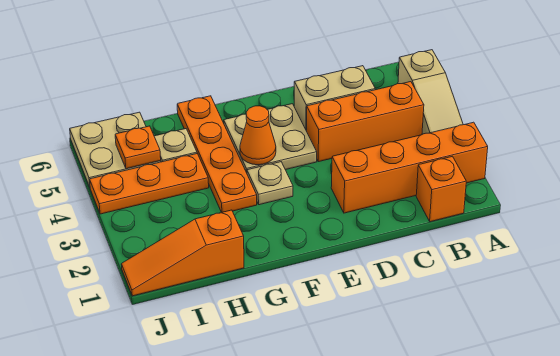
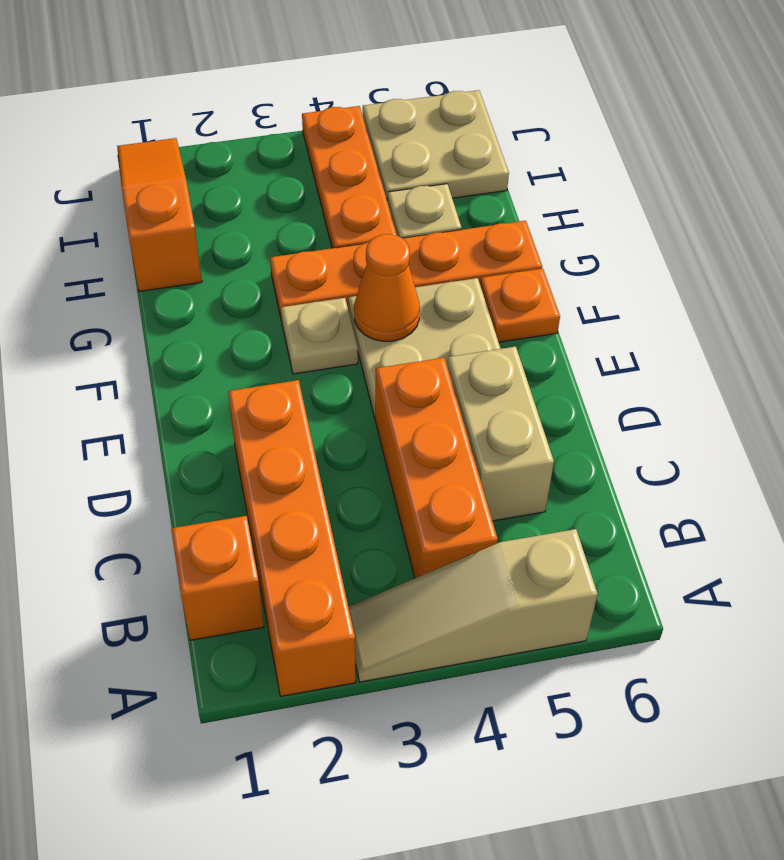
orange plate I5 level 2 -> orange plate F6 level 1

